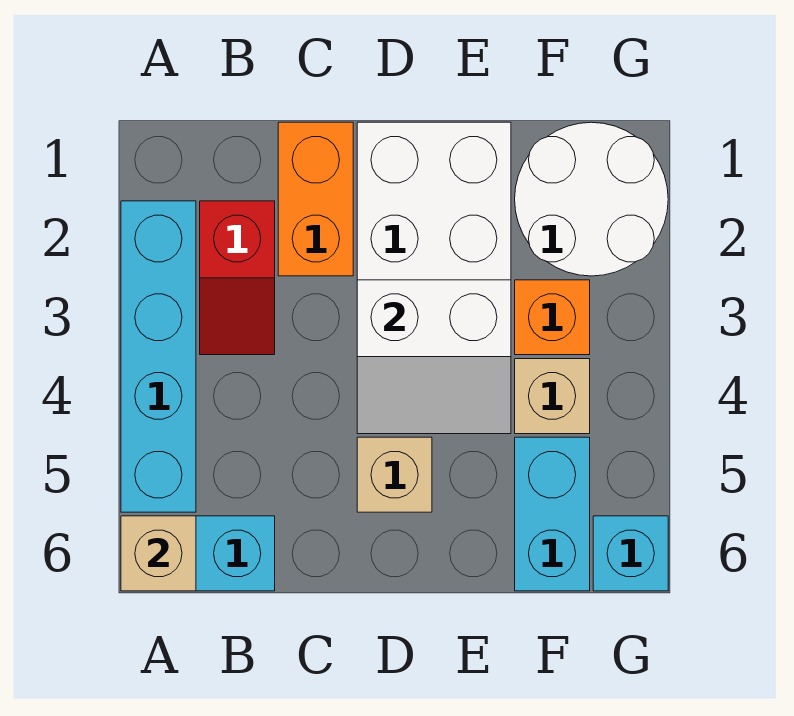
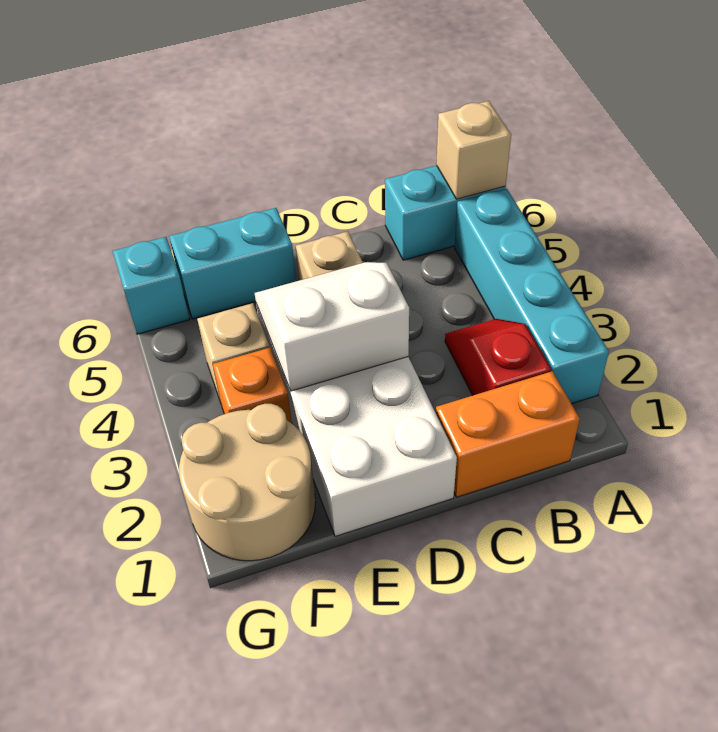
orange brick C1:C2 level 1 -> orange brick B1:C1 level 1
white round brick F1:G2 level 1 -> tan round brick F1:G2 level 1
cyan brick F5:F6 level 1 -> cyan brick E6:F6 level 1

